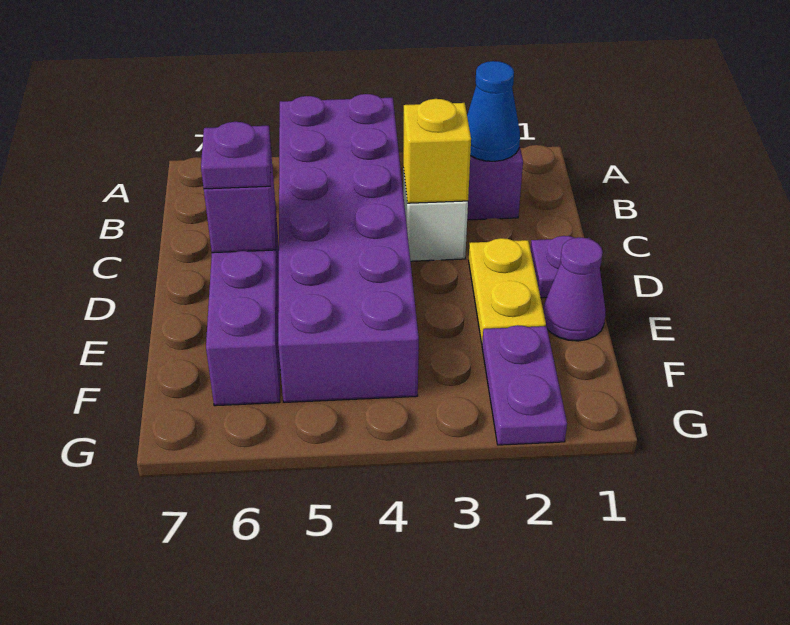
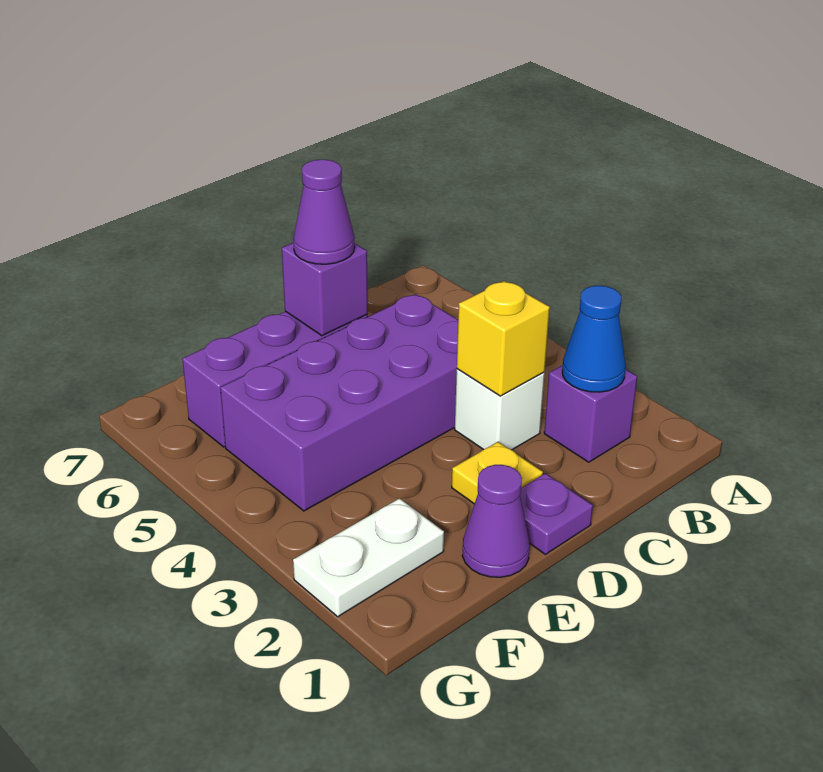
purple brick A4:F5 level 1 -> purple brick C4:F5 level 1
yellow plate D2:E2 level 1 -> yellow plate D2 level 1
purple plate D6 level 3 -> purple cone D6 level 3
purple plate F2:G2 level 1 -> white plate F2:G2 level 1

